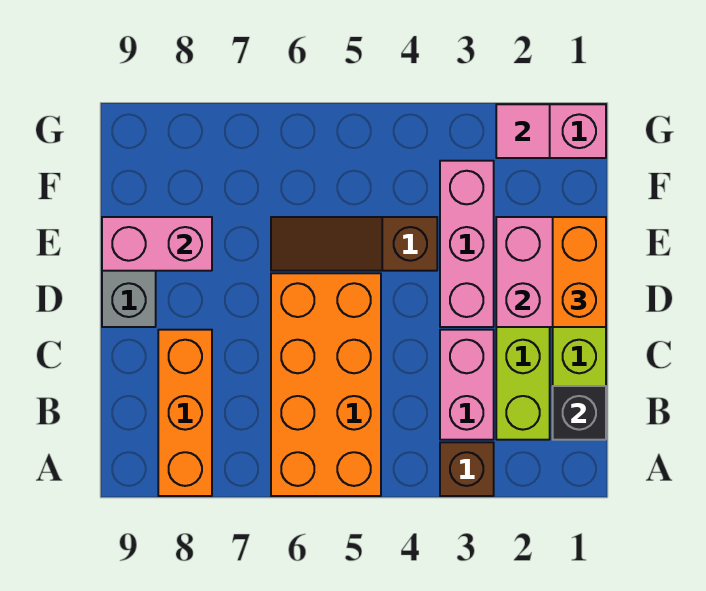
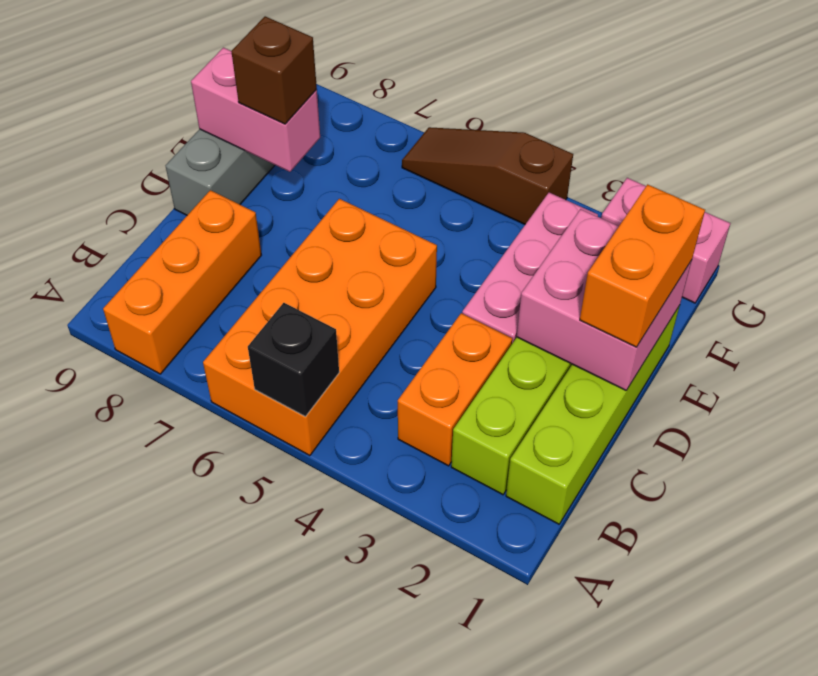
brown brick A3 level 1 -> brown brick E8 level 3
black brick B1 level 2 -> black brick A5 level 2
pink brick B3:C3 level 1 -> orange brick B3:C3 level 1
brown slope E4:E6 level 1 top 4 -> brown slope G4:G6 level 1 top 4
pink tile G2 level 2 -> none

